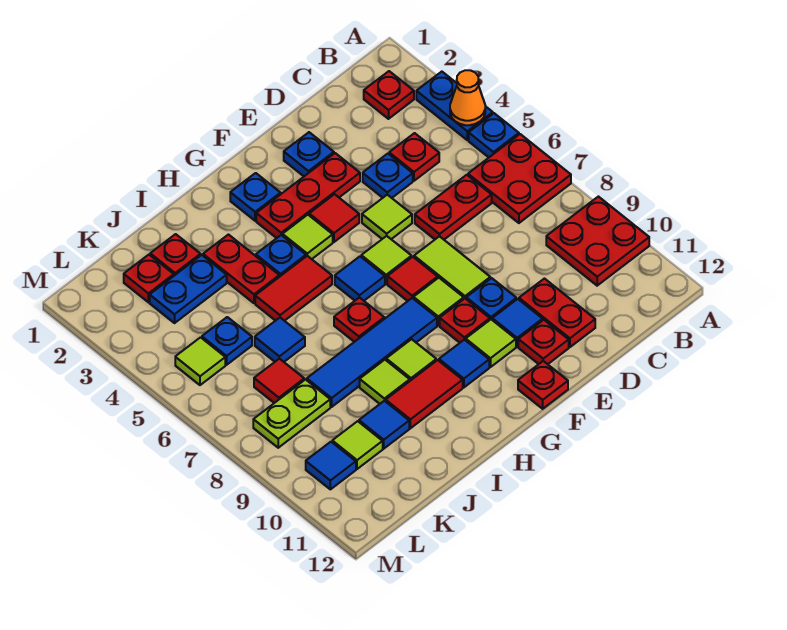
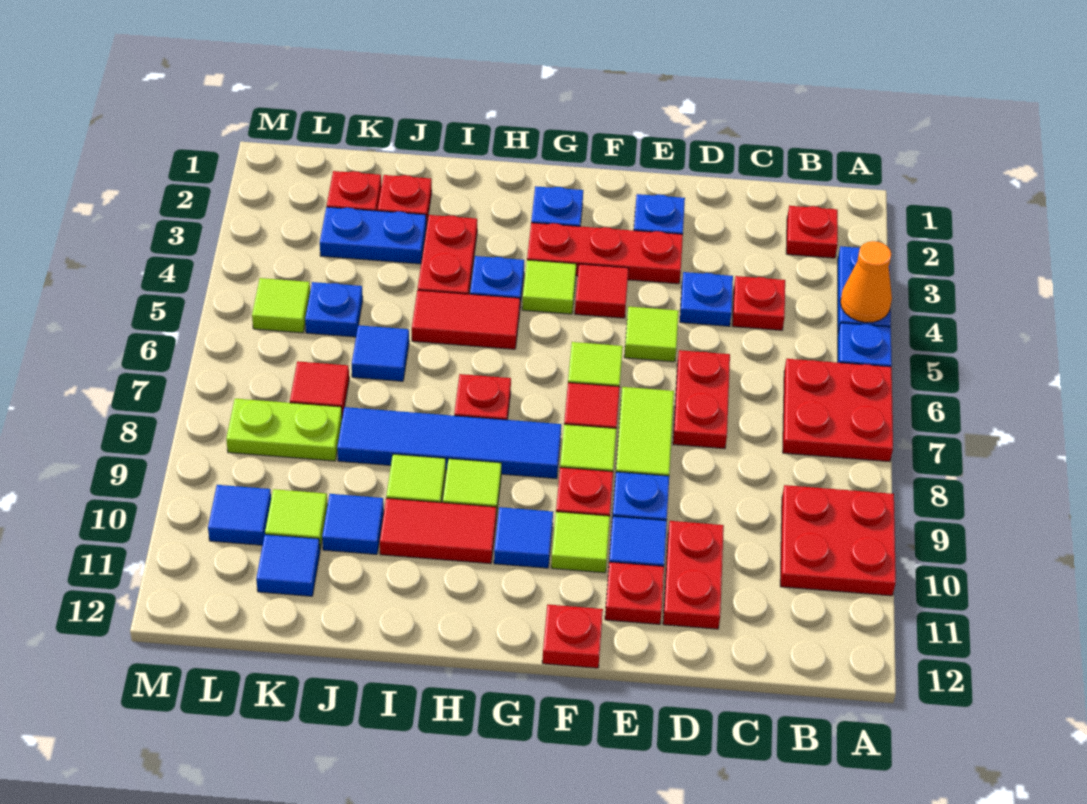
red plate C6:D6 level 1 -> red plate D6:D7 level 1
blue tile G6 level 1 -> blue tile K11 level 1

